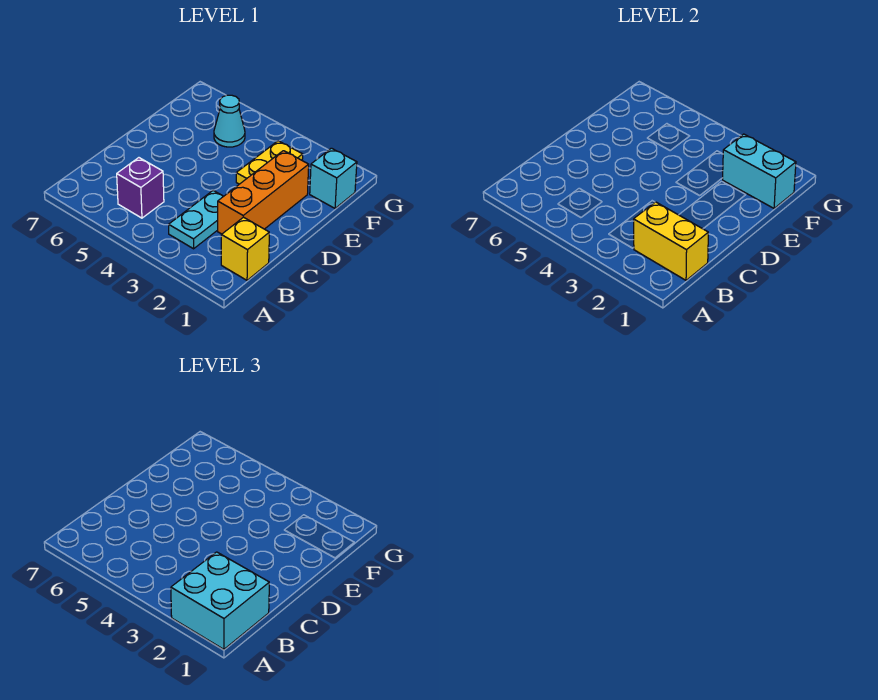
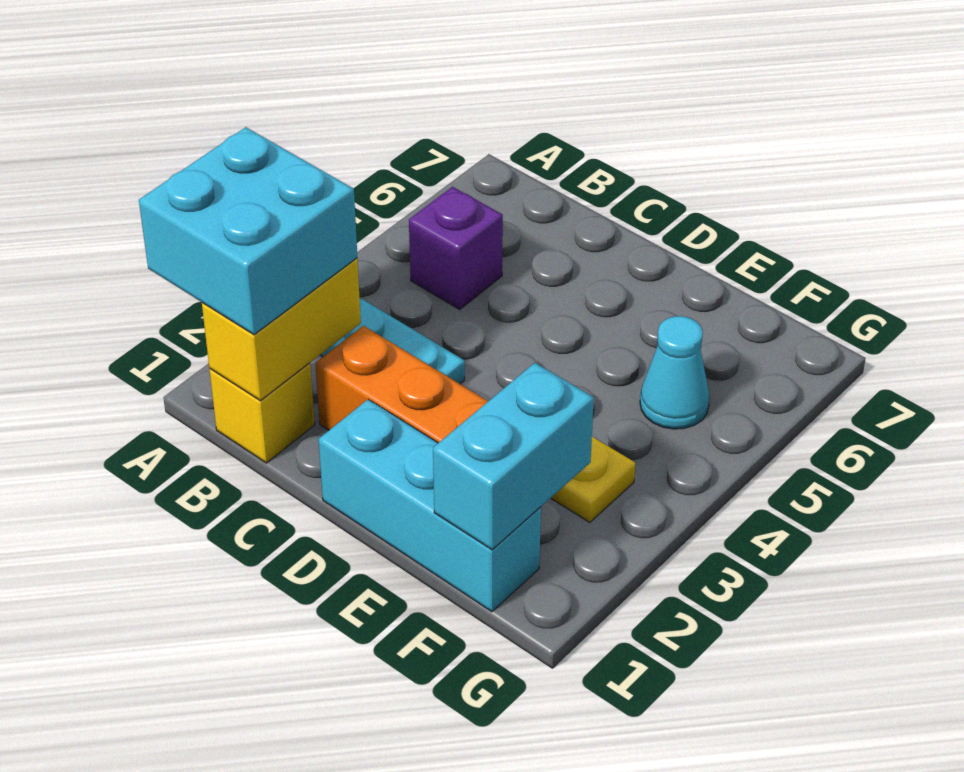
cyan brick F1 level 1 -> cyan brick D1:F1 level 1

